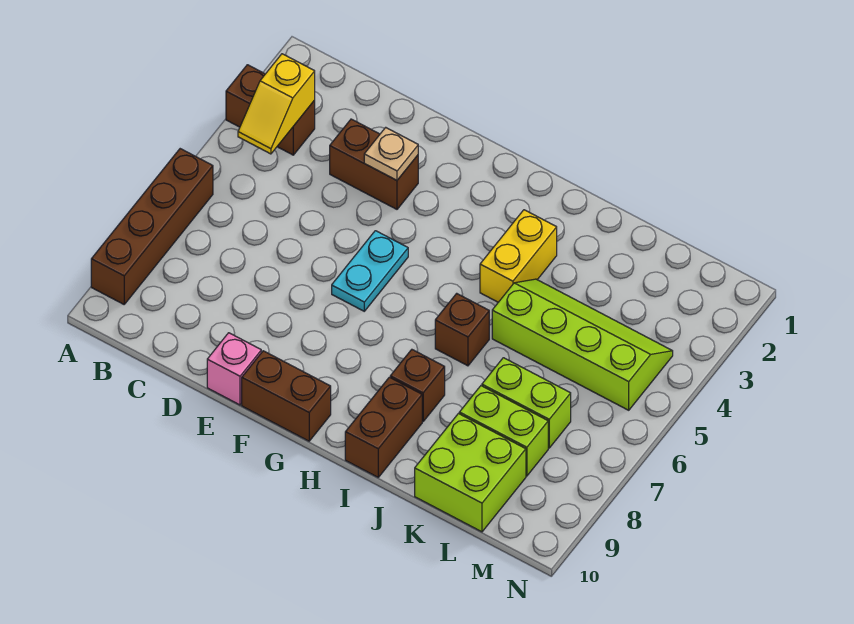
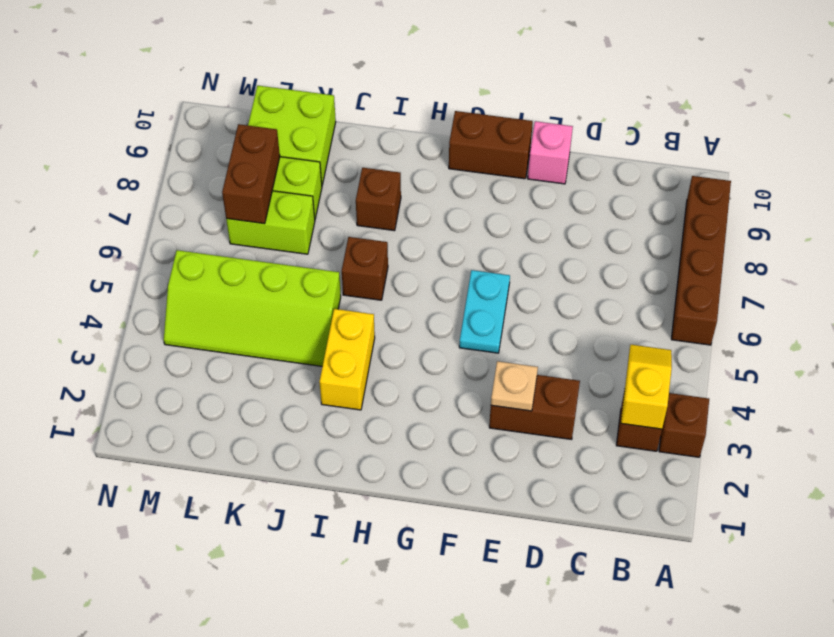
brown brick I9:I10 level 1 -> brown brick L7:L8 level 2

